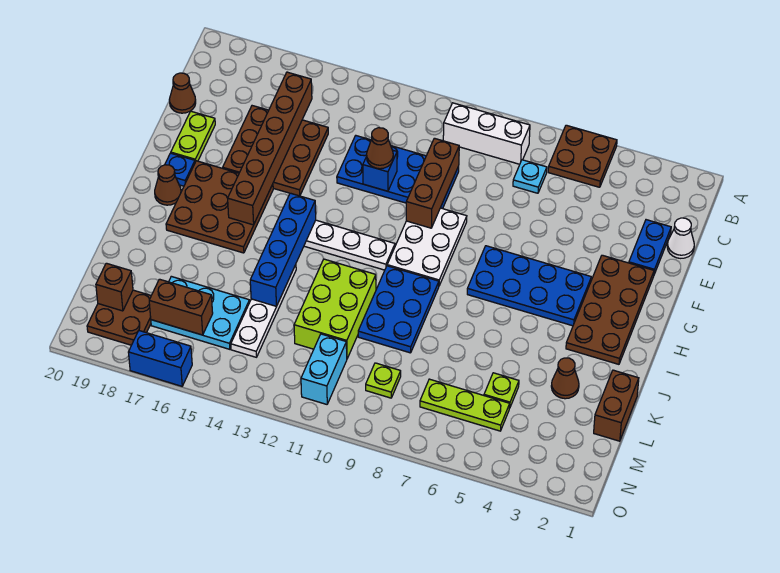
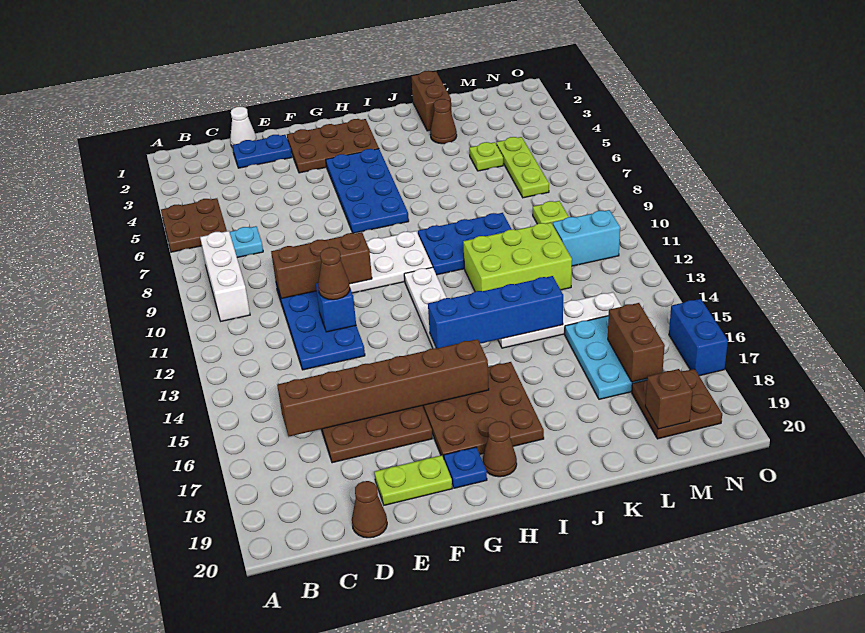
brown plate F2:I3 level 1 -> brown plate F2:H3 level 1
brown brick K1:L1 level 1 -> brown brick K1:K2 level 1

